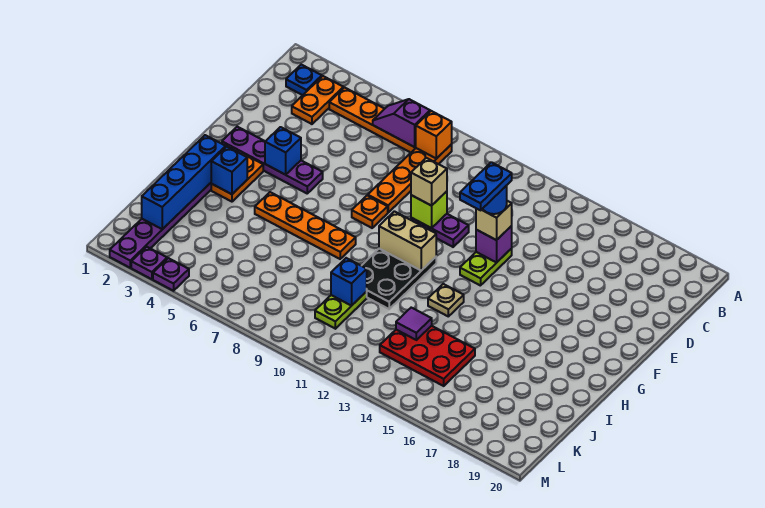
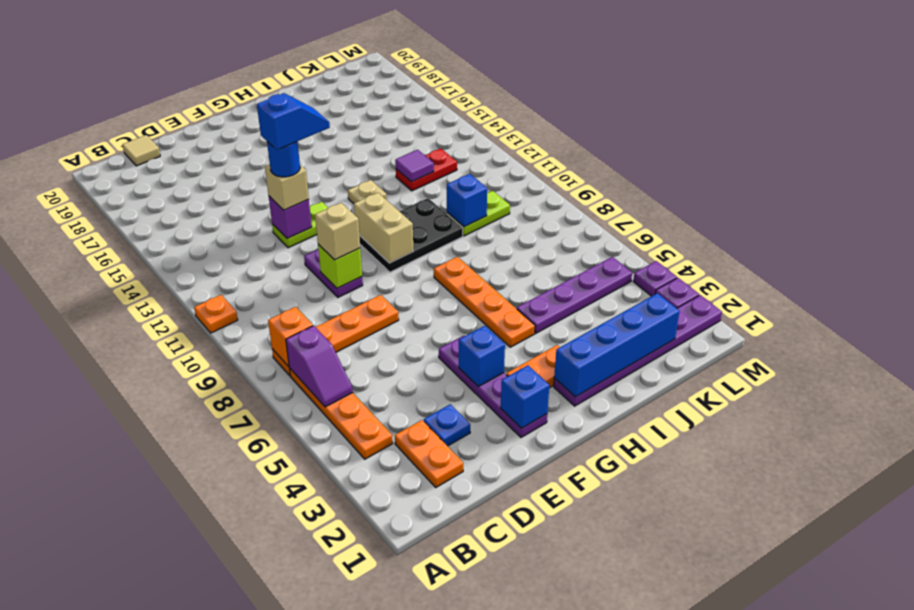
blue plate B2 level 1 -> blue plate D3 level 1
orange plate B3:C3 level 1 -> orange plate C2:C3 level 1
none -> tan tile C20 level 1
blue plate E13:F13 level 5 -> blue slope E13:F13 level 5 top E
orange plate F8 level 1 -> orange plate A11 level 1
blue brick H3 level 2 -> blue brick F2 level 2
none -> purple plate I5:L5 level 1
red plate J13:K15 level 1 -> red plate J13:K13 level 1

